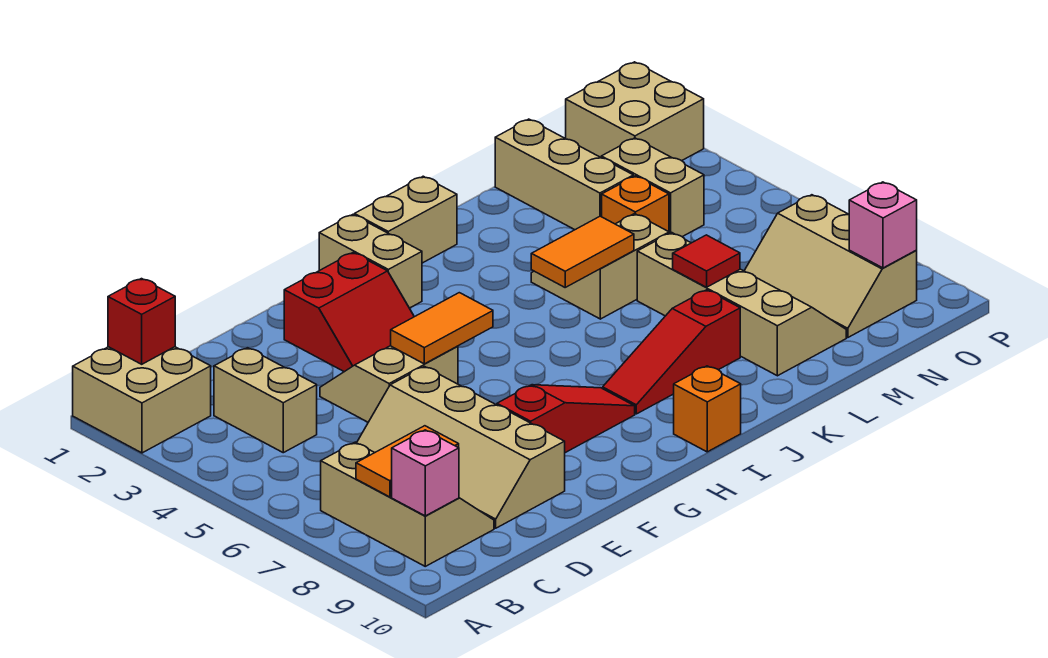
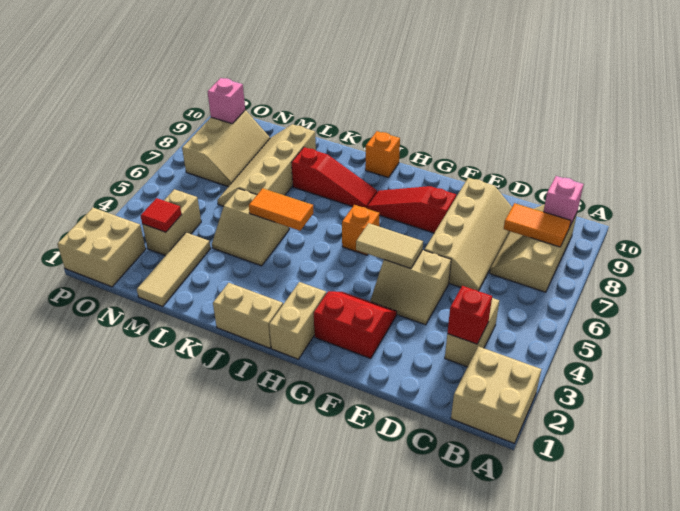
red brick B1 level 2 -> red brick C3 level 2
orange tile F5:G5 level 2 -> tan tile F5:G5 level 2
red tile L7 level 2 -> red tile N3 level 2
tan brick M1:M3 level 1 -> tan tile M1:M3 level 1
orange brick M4 level 1 -> orange brick H6 level 1

